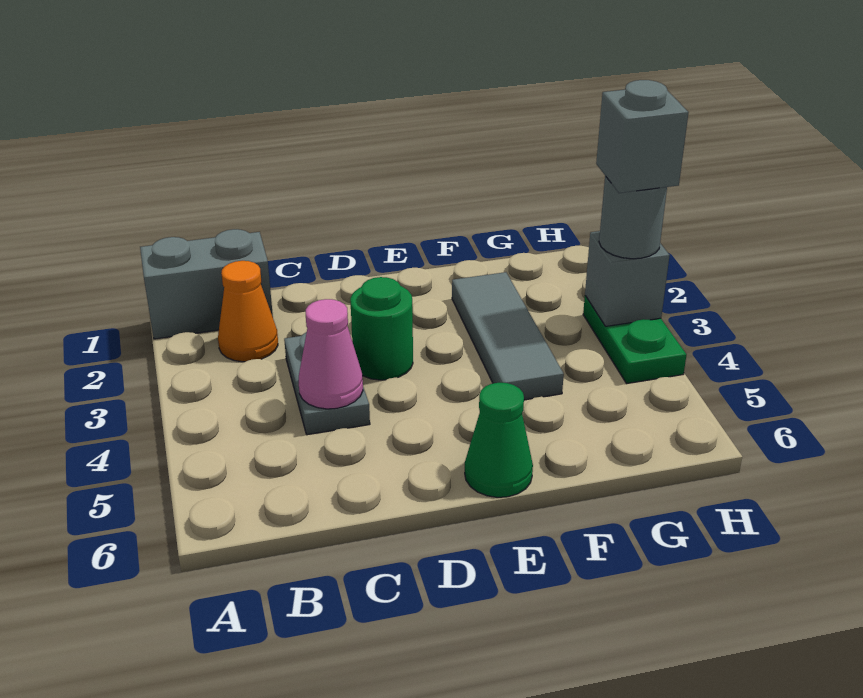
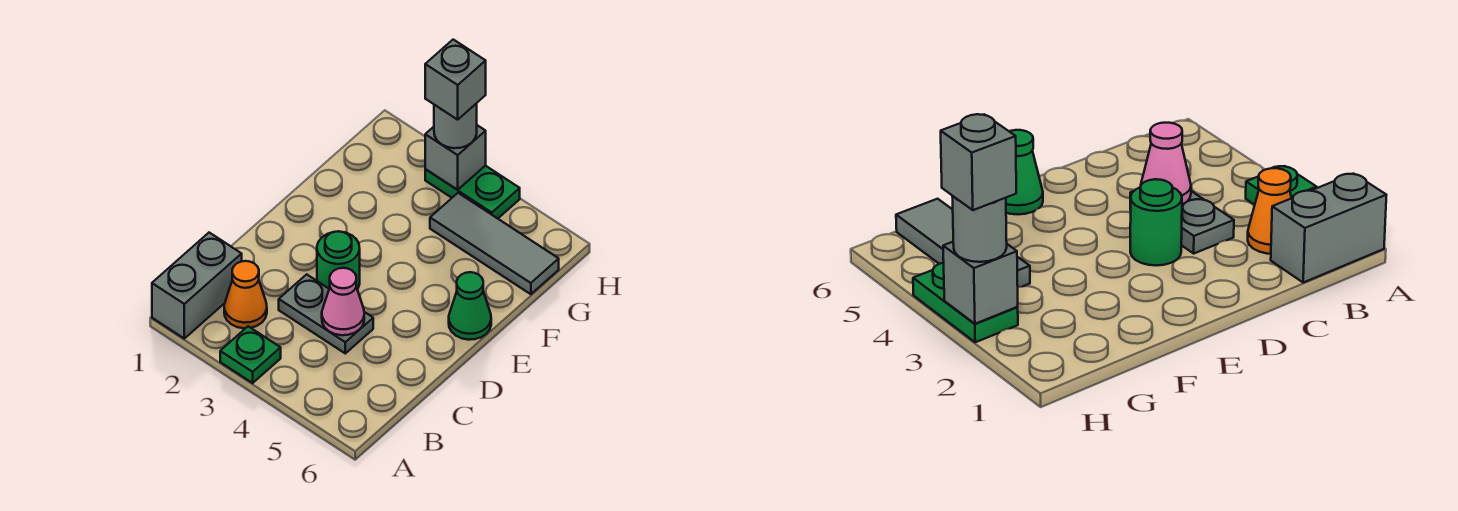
none -> green plate A3 level 1
grey tile F2:F4 level 1 -> grey tile G4:G6 level 1

